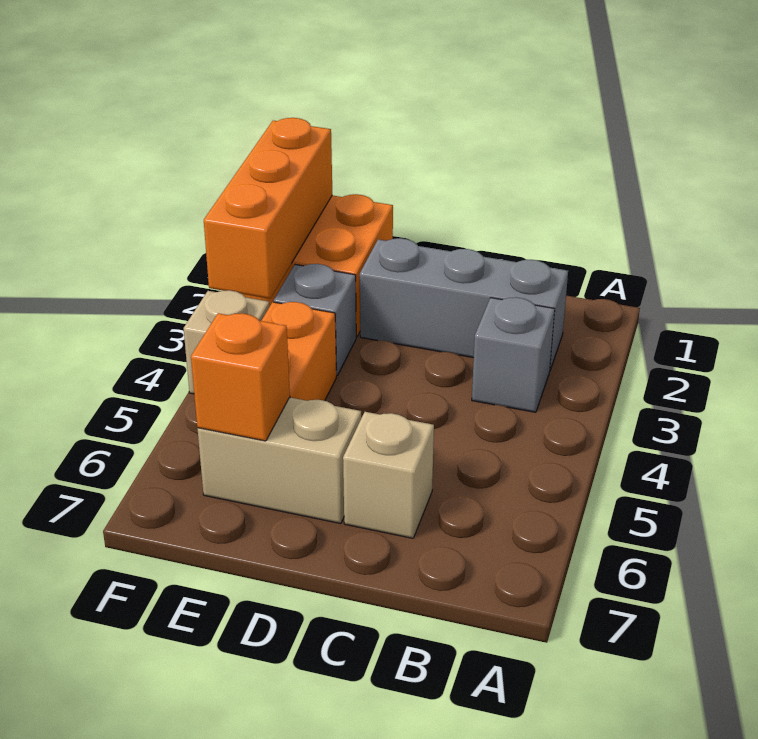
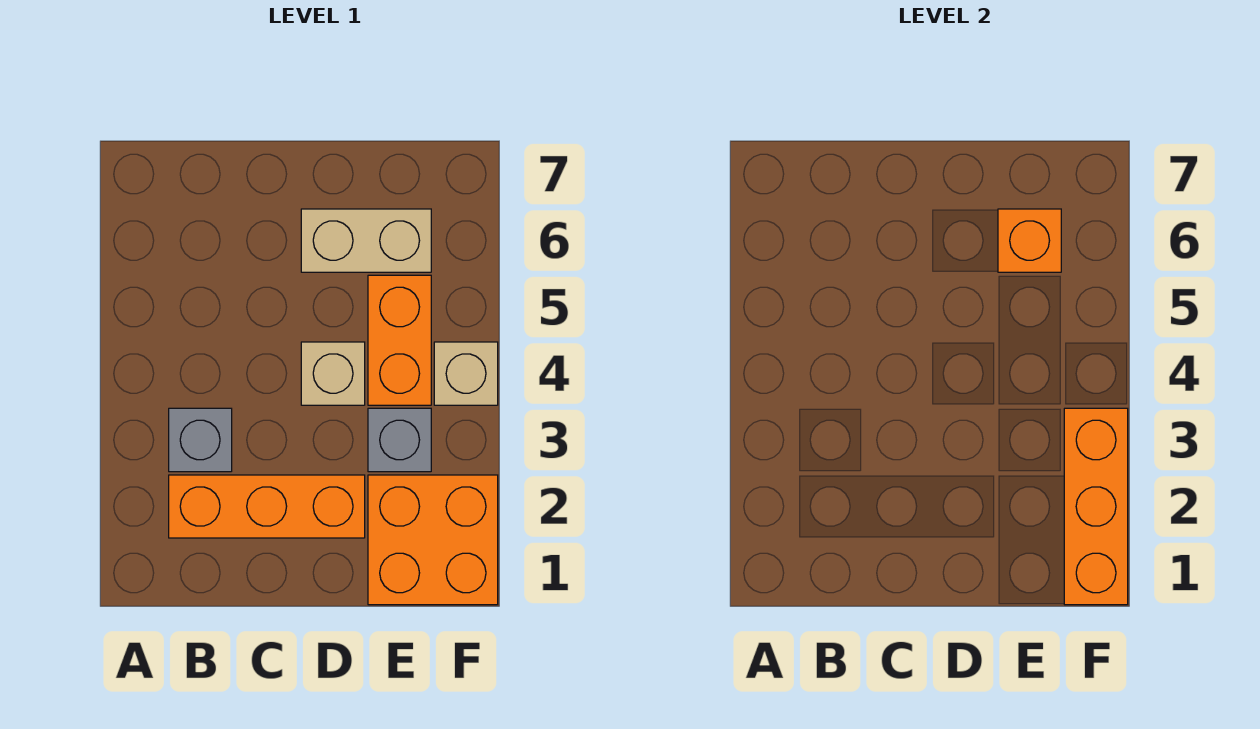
grey brick B2:D2 level 1 -> orange brick B2:D2 level 1
tan brick C6 level 1 -> tan brick D4 level 1

